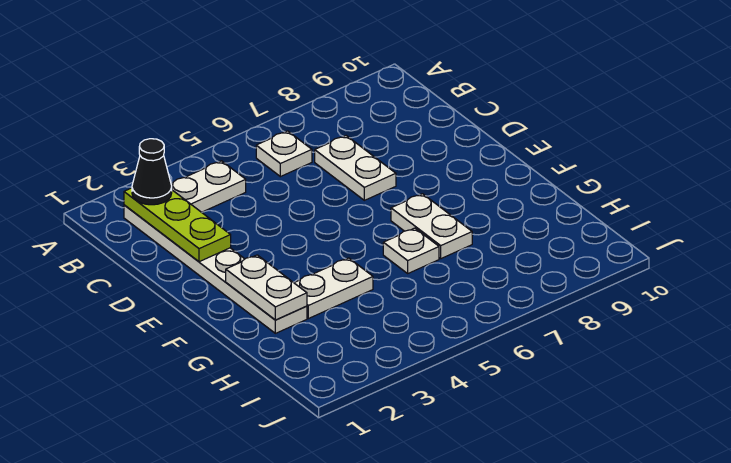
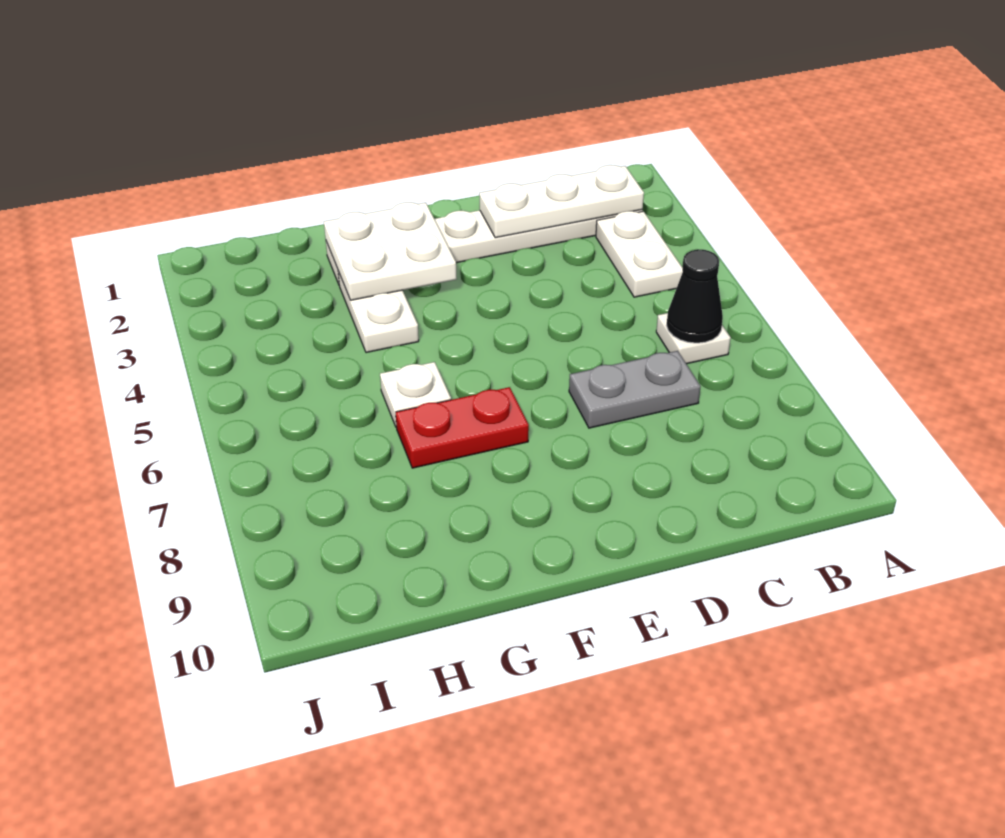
lime plate B2:D2 level 2 -> white plate B2:D2 level 2
black cone B2 level 3 -> black cone B6 level 2
white plate C7:D7 level 1 -> grey plate C7:D7 level 1
white plate F2:G2 level 2 -> white plate F2:G3 level 2
white plate F7:G7 level 1 -> red plate F7:G7 level 1

